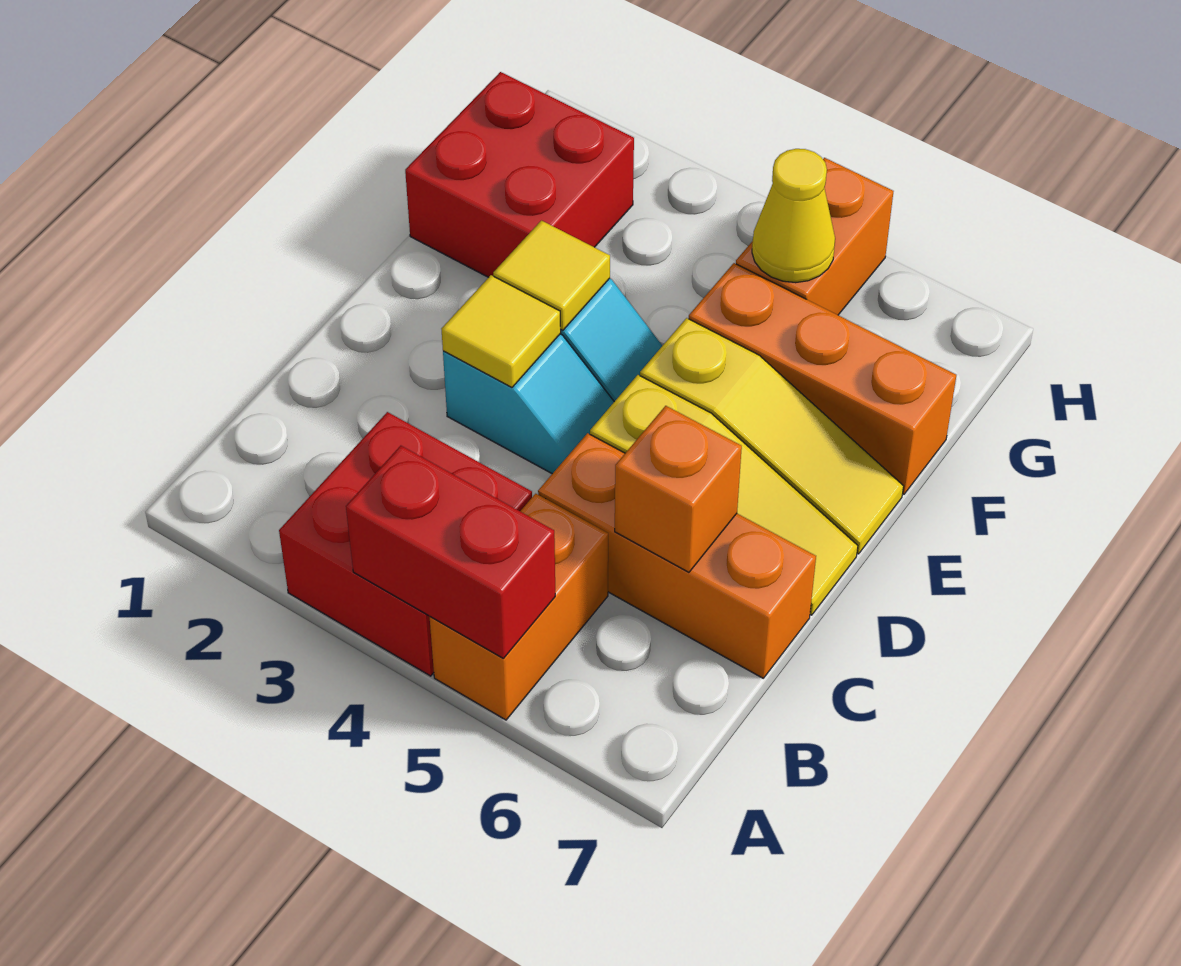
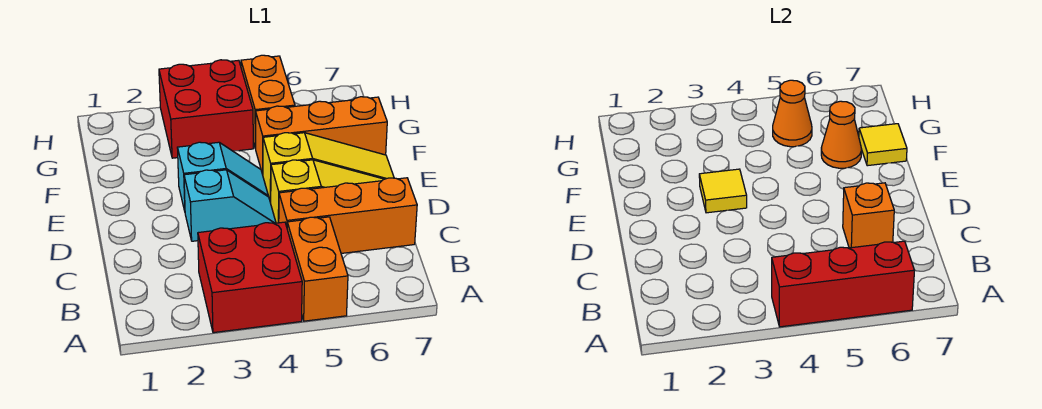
red brick A4:A5 level 2 -> red brick A4:A6 level 2
yellow tile D3 level 2 -> yellow tile F7 level 2
red brick F1:G2 level 1 -> red brick G3:H4 level 1
none -> orange cone F6 level 2
yellow cone G5 level 2 -> orange cone G5 level 2

